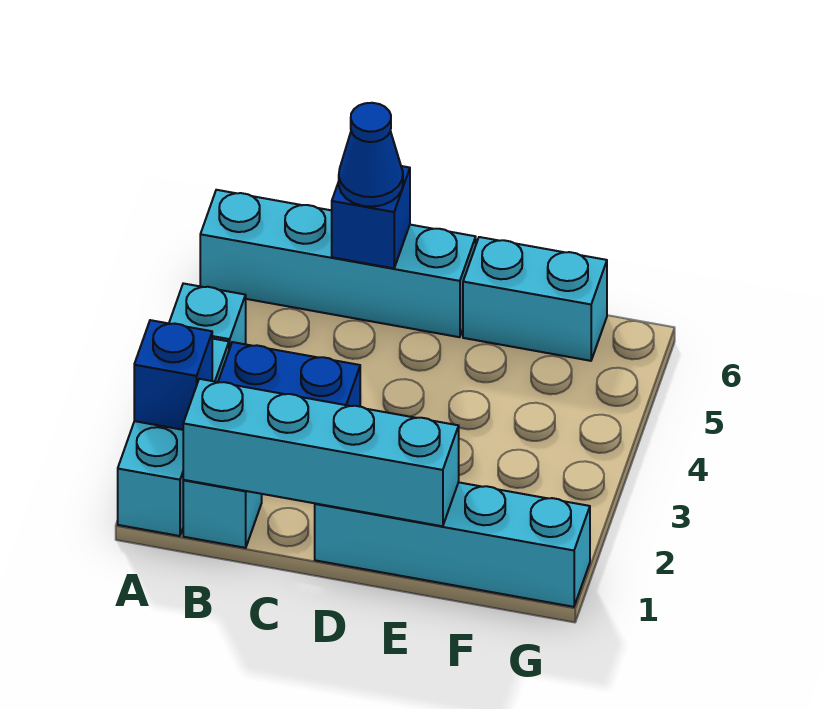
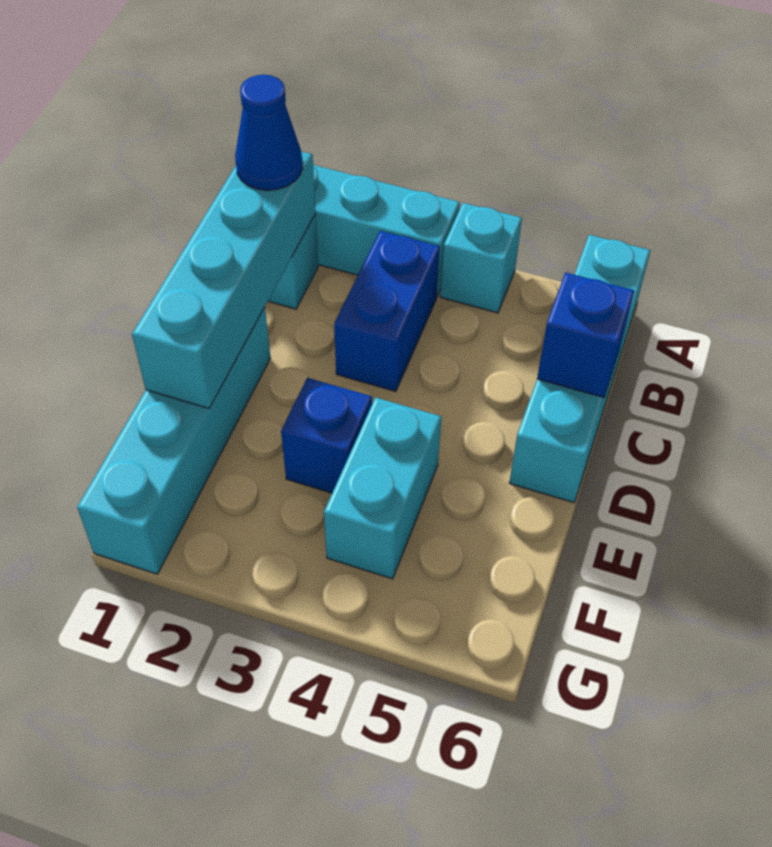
blue brick A2 level 2 -> blue brick E3 level 1
blue cone C6 level 3 -> blue cone B1 level 3
cyan brick E6:F6 level 1 -> cyan brick E4:F4 level 1

